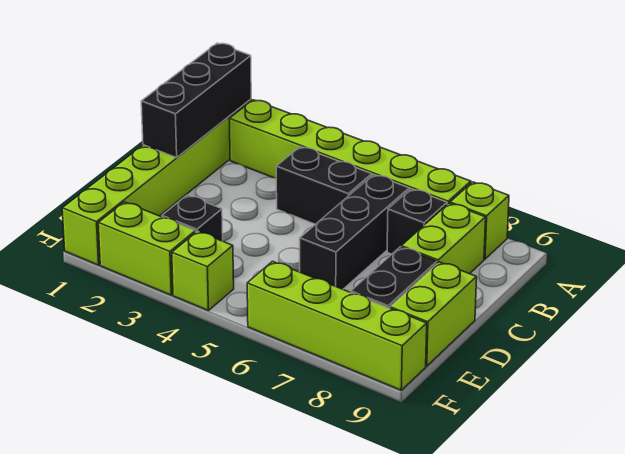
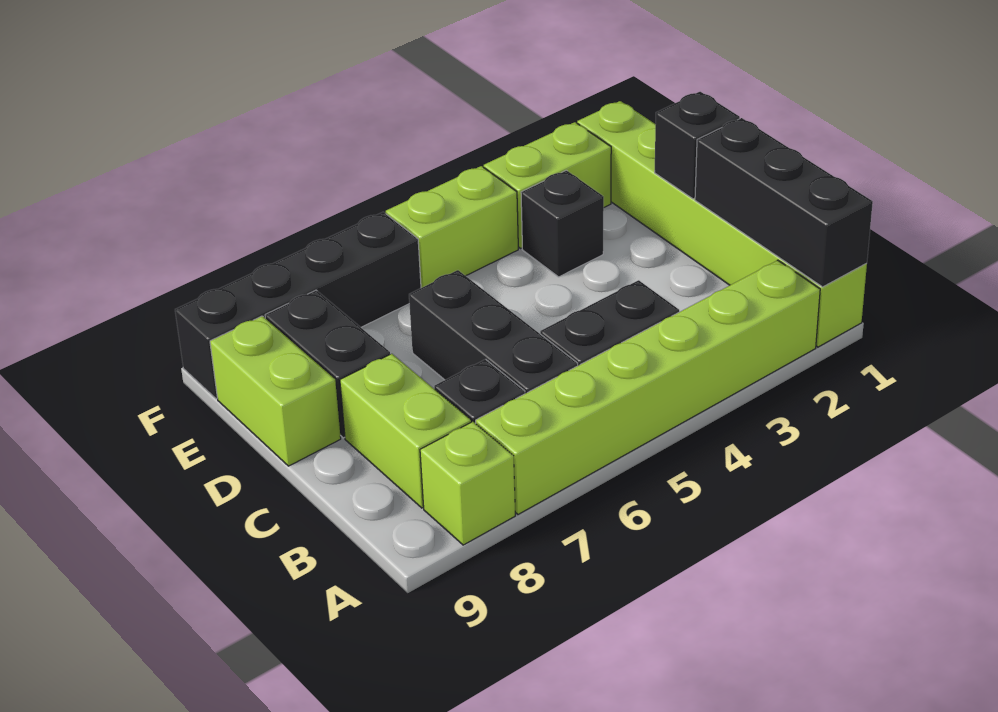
none -> black brick D1 level 2
lime brick F4 level 1 -> lime brick F4:F5 level 1
lime brick F6:F9 level 1 -> black brick F6:F9 level 1

